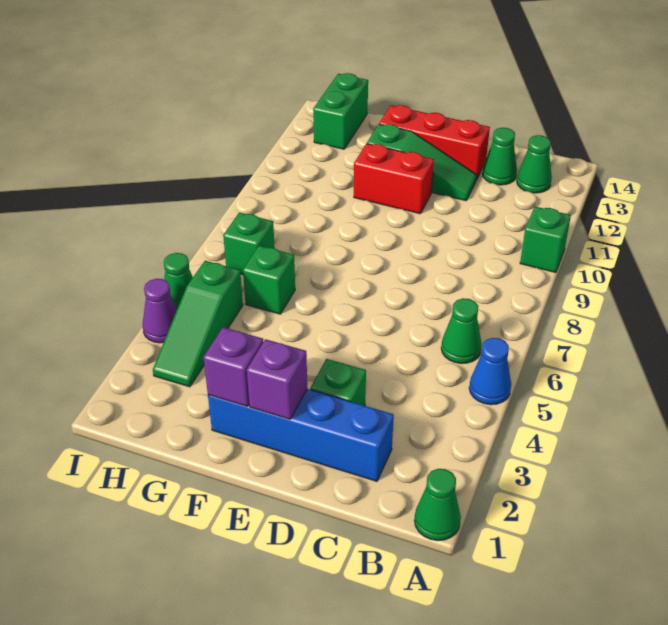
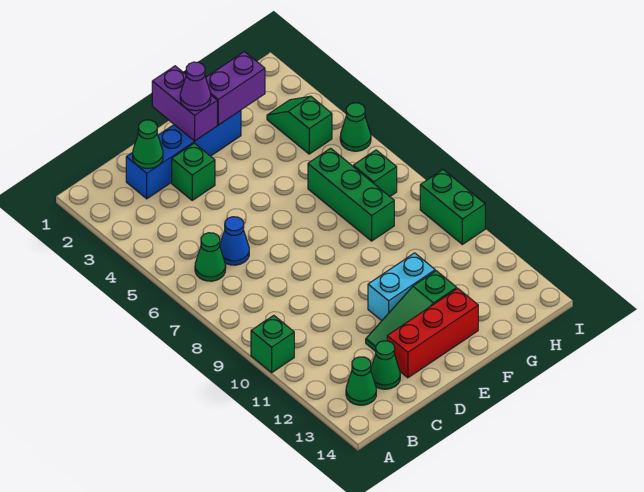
green cone A1 level 1 -> green cone C2 level 2
blue cone A5 level 1 -> blue cone C6 level 1
purple brick E2 level 2 -> purple brick E1:E2 level 2
red brick E11:F11 level 1 -> cyan brick E11:F11 level 1
purple brick F2 level 2 -> purple brick F2:G2 level 2
green brick G6 level 1 -> green brick G6:G8 level 1
green slope H3:H5 level 1 top 5 -> green slope H3:H4 level 1 top 4
green brick H13:H14 level 1 -> green brick I9:I10 level 1
purple cone I4 level 1 -> purple cone E2 level 3

